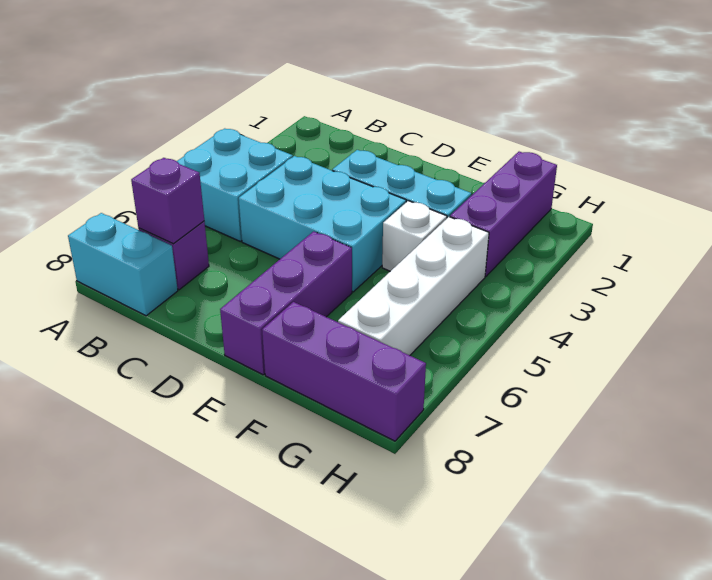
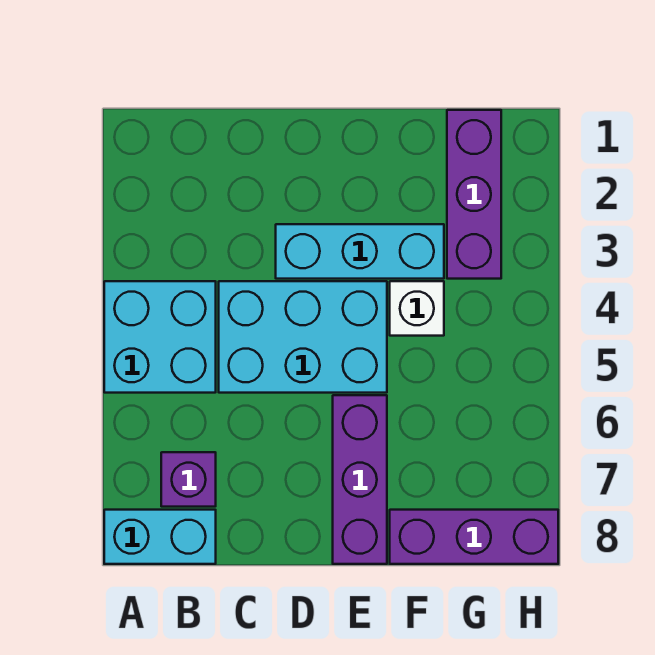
purple brick B7 level 2 -> none
white brick G4:G7 level 1 -> none

